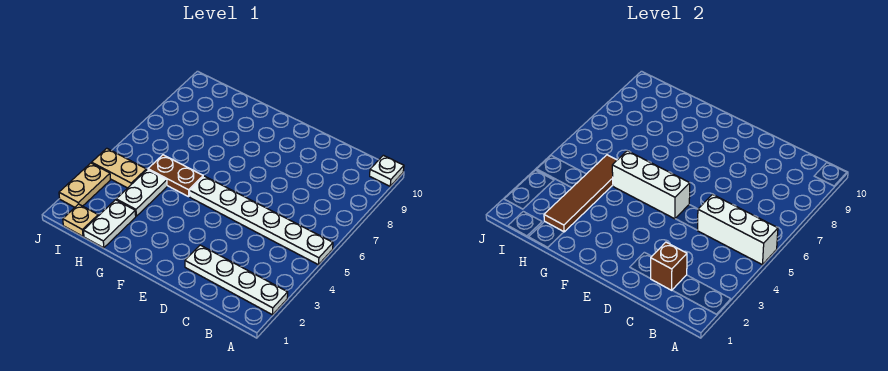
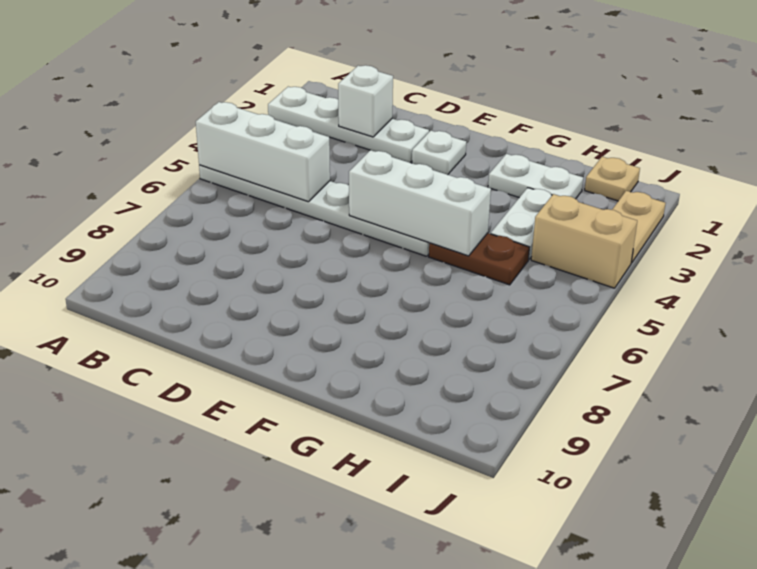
white plate A10 level 1 -> white plate E2 level 1
brown brick C2 level 2 -> white brick C2 level 2
white plate H1:H2 level 1 -> white plate G2:H2 level 1
brown tile H2:H5 level 2 -> none
tan plate I4:J4 level 1 -> tan brick I4:J4 level 1

